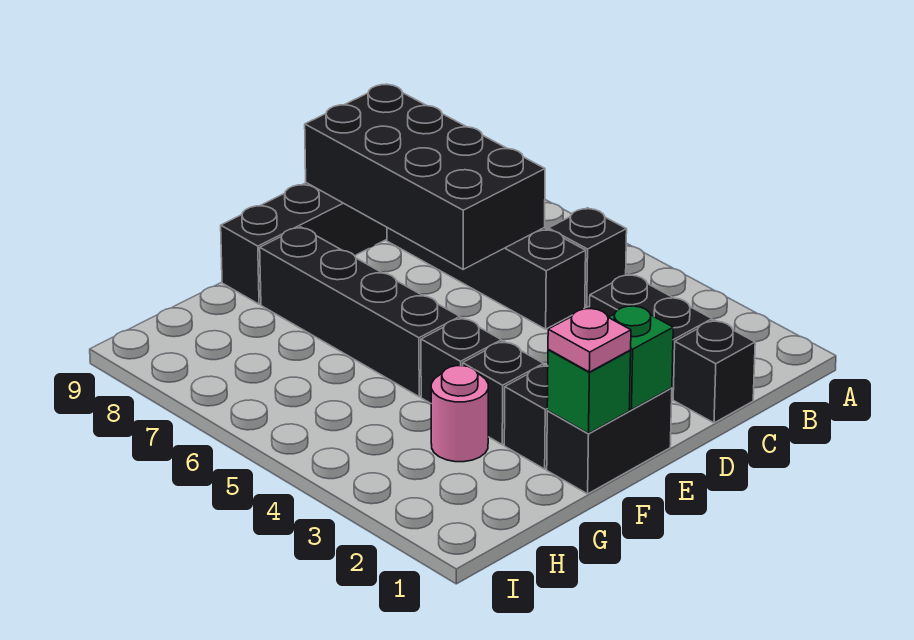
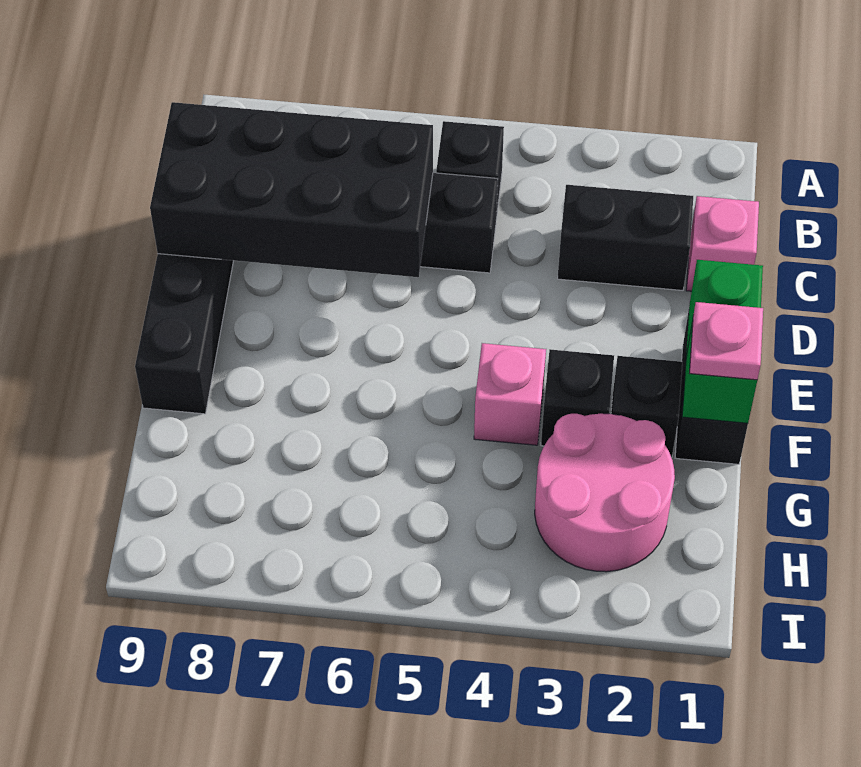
black brick C1 level 1 -> pink brick C1 level 1
black brick F4 level 1 -> pink brick F4 level 1
black brick F5:F8 level 1 -> none
pink round brick G3 level 1 -> pink round brick G2:H3 level 1

